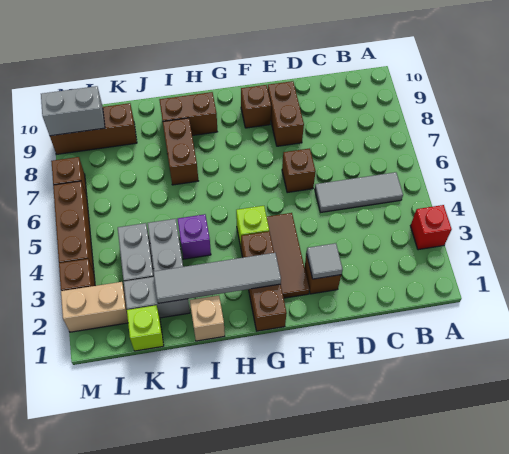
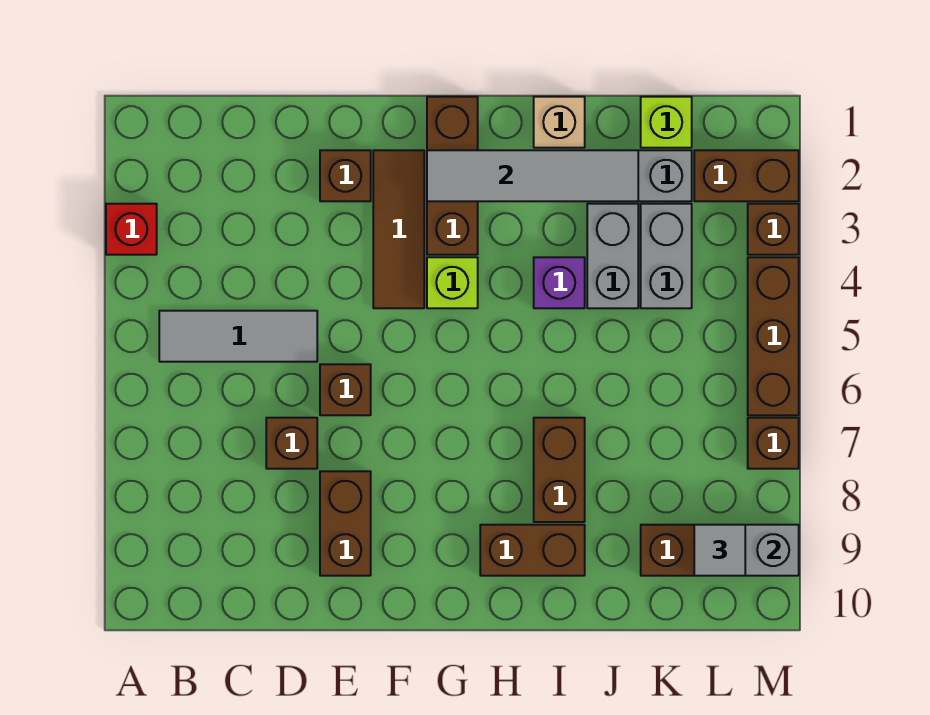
grey tile E2 level 2 -> grey tile L9 level 3
brown brick F9 level 1 -> brown brick D7 level 1
tan brick L2:M2 level 1 -> brown brick L2:M2 level 1

